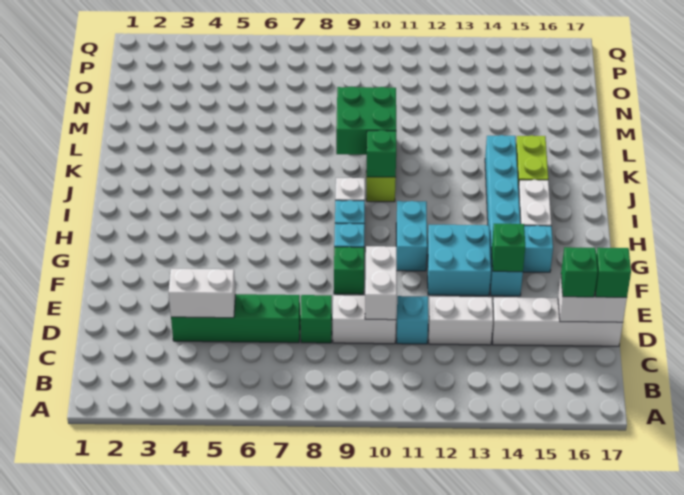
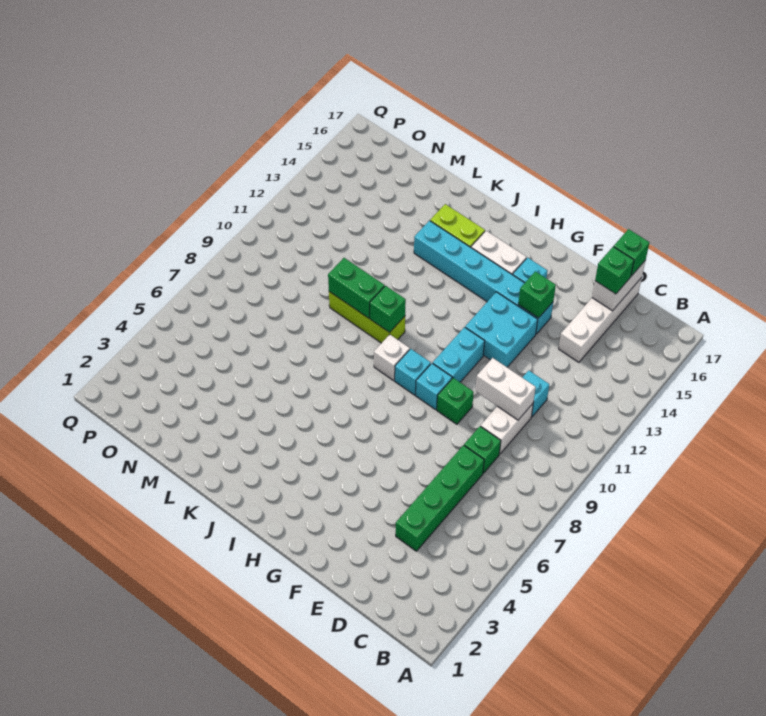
white brick D4:D5 level 2 -> none
white brick D12:D13 level 1 -> none
cyan brick G11:H11 level 1 -> cyan brick G10:G11 level 1
green brick K9:L10 level 2 -> green brick K10:L10 level 2

